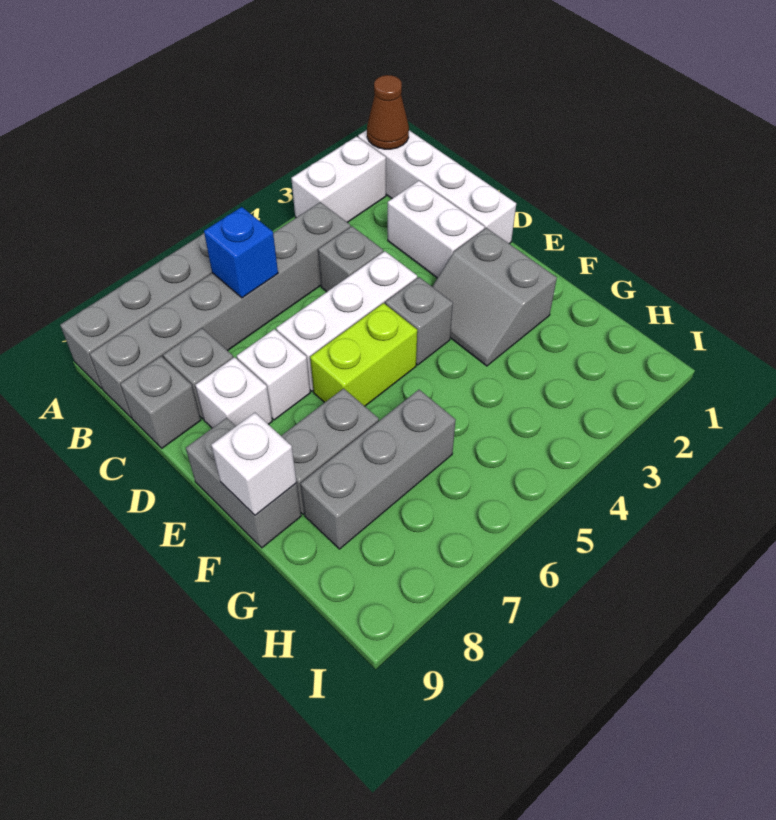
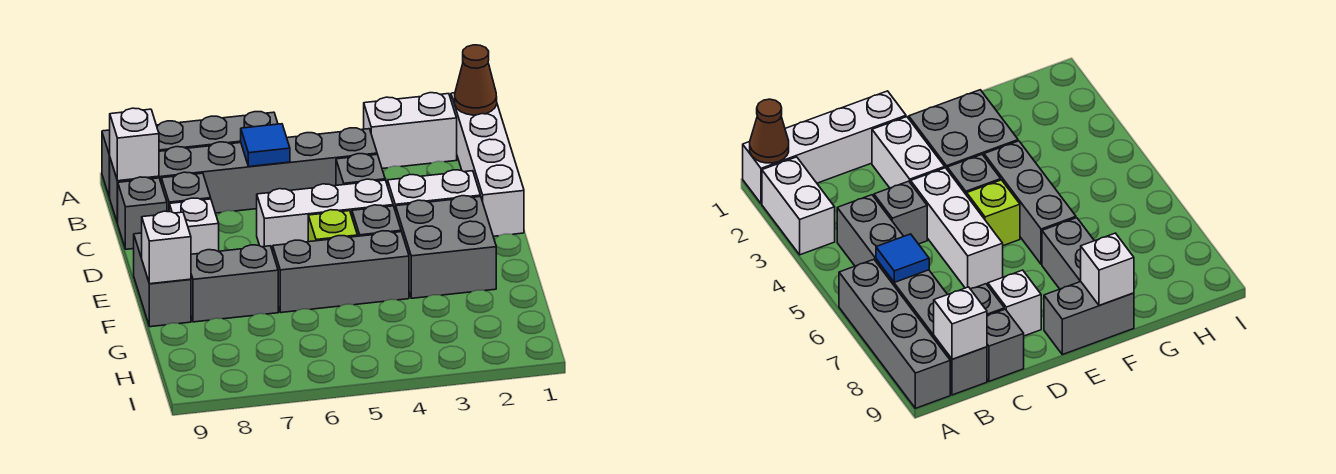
blue brick B6 level 2 -> blue tile B6 level 2
white brick C2:D2 level 1 -> white brick D2:D3 level 1
white brick D7 level 1 -> white brick B9 level 2
grey slope E2:F3 level 1 top 2 -> grey brick E2:F3 level 1
lime brick E5:E6 level 1 -> lime brick E5 level 1
grey brick G6:G8 level 1 -> grey brick F4:F6 level 1

